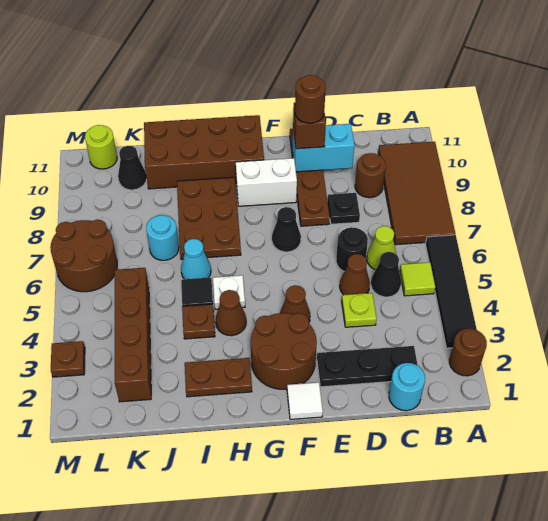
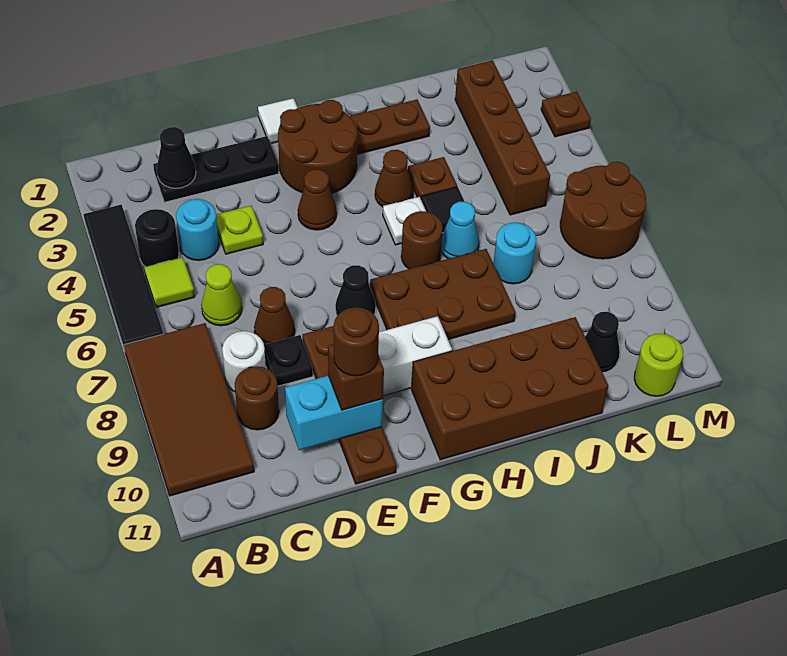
brown round brick A2 level 1 -> brown round brick H6 level 1
cyan round brick C1 level 1 -> cyan round brick C4 level 1
black cone C5 level 1 -> black cone C2 level 2
none -> white round brick C8 level 1
brown cone D5 level 1 -> brown cone D7 level 1
black round brick D6 level 1 -> black round brick B4 level 1
brown plate H7:I9 level 1 -> brown plate G7:I8 level 1

